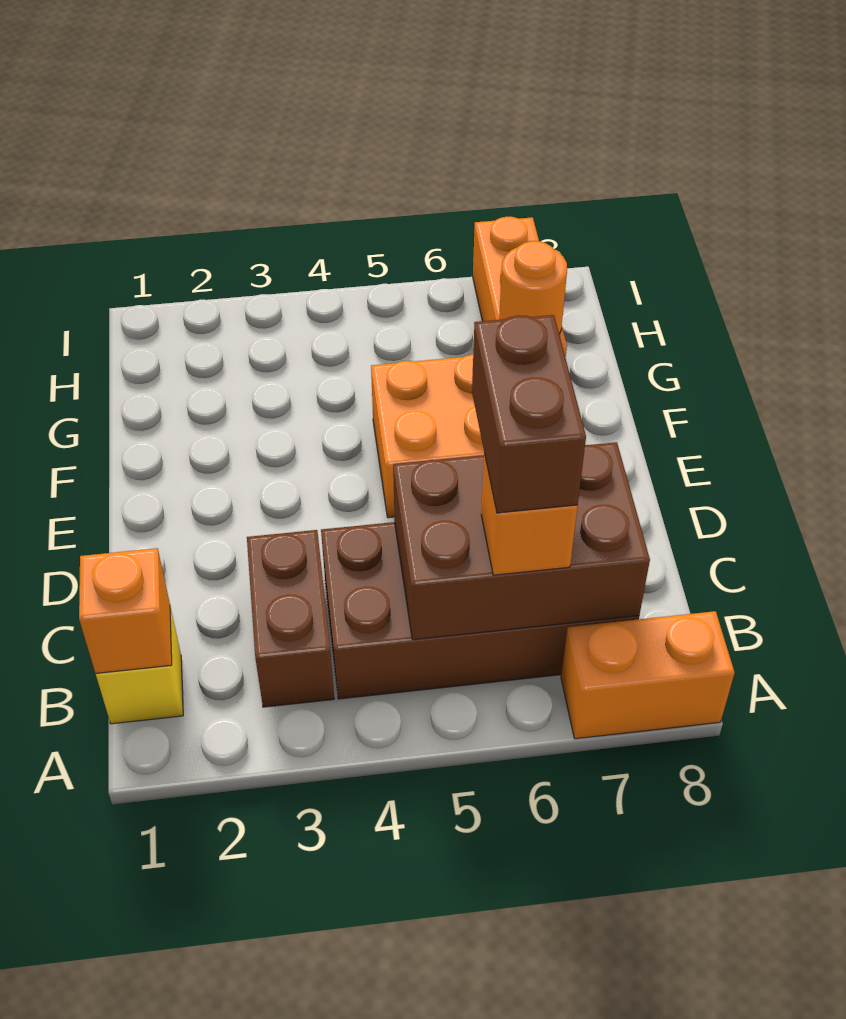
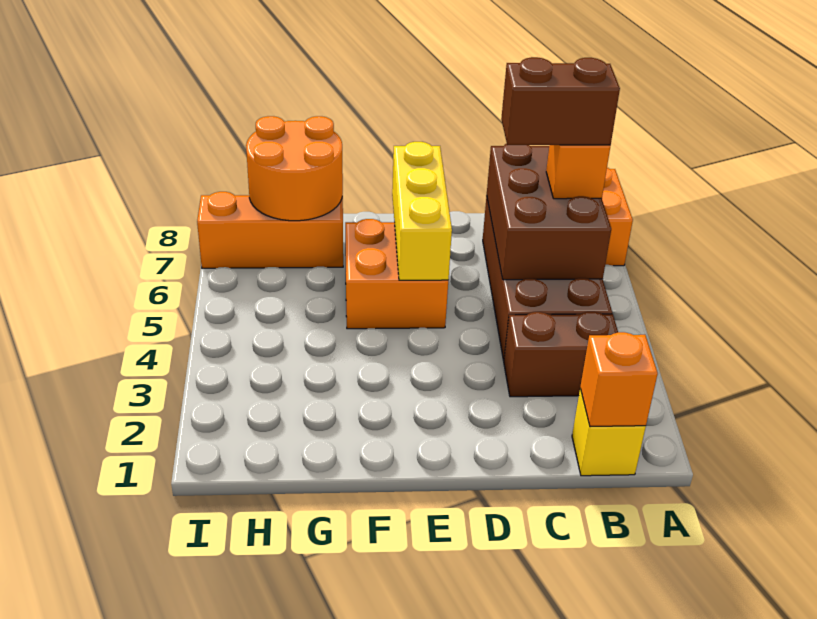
none -> yellow brick E5:E7 level 2
orange round brick G7 level 2 -> orange round brick G7:H8 level 2

